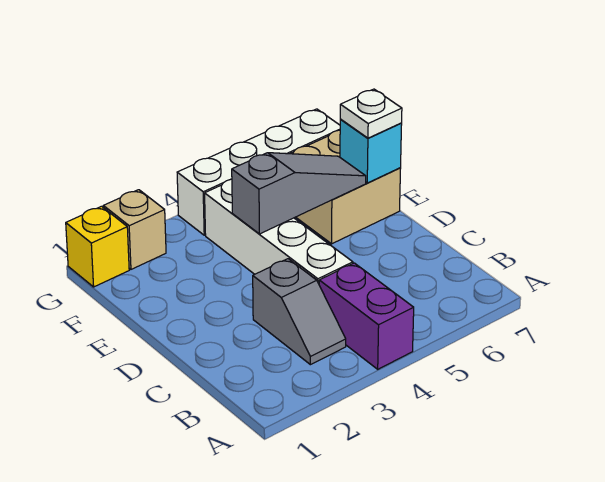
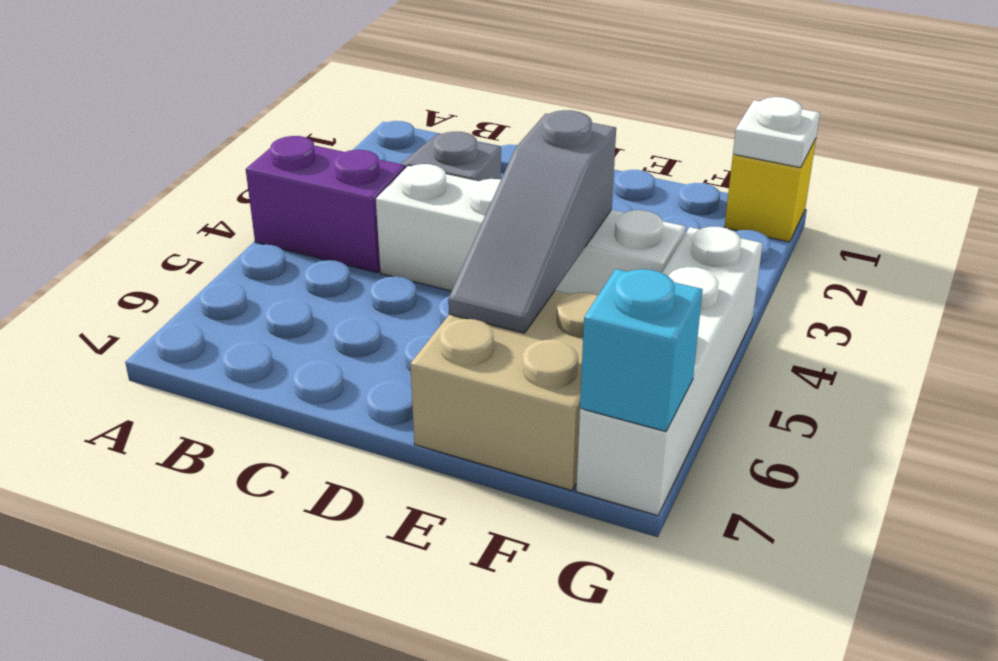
cyan brick E7 level 2 -> cyan brick G7 level 2
white plate E7 level 3 -> white plate G1 level 2
tan brick G2 level 1 -> none

